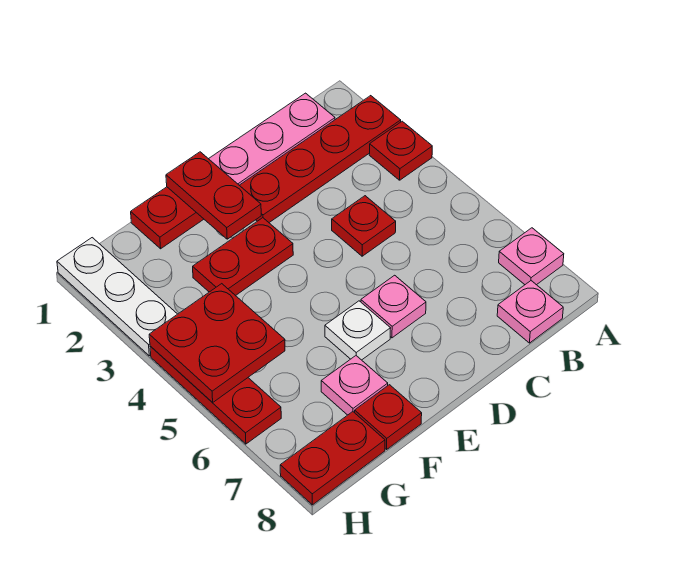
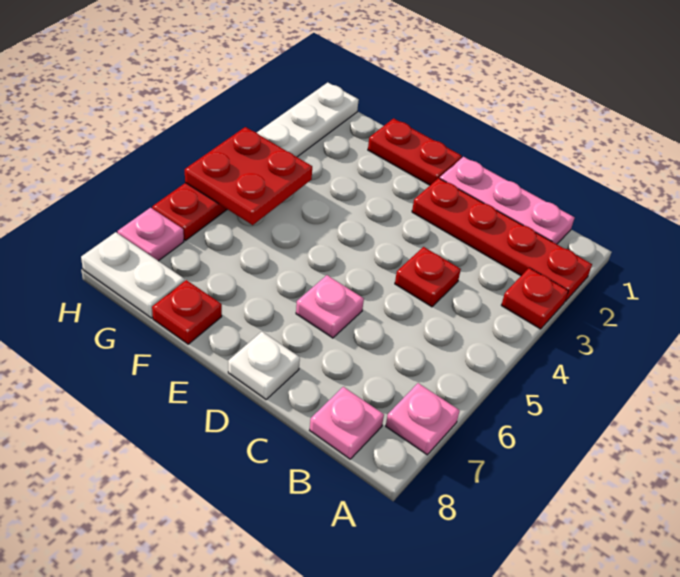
red plate E1:E2 level 2 -> none
red plate E3:F3 level 1 -> none
white plate E6 level 1 -> white plate D8 level 1
pink plate F7 level 1 -> pink plate H7 level 1
red plate G8:H8 level 1 -> white plate G8:H8 level 1

